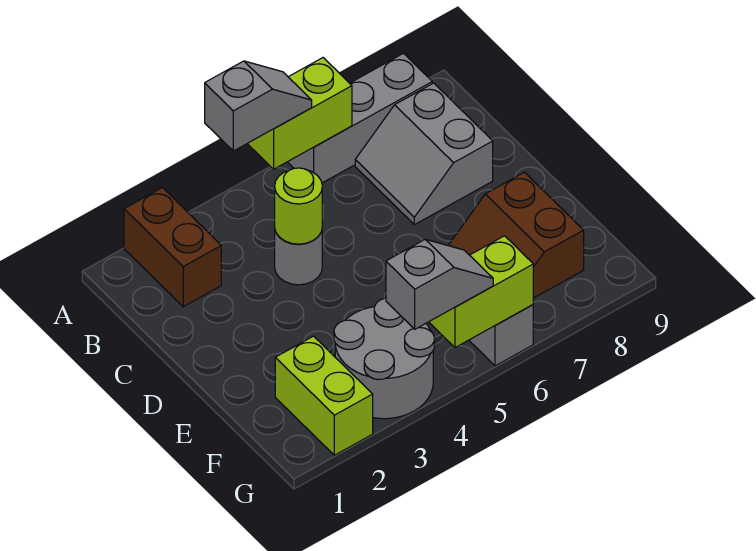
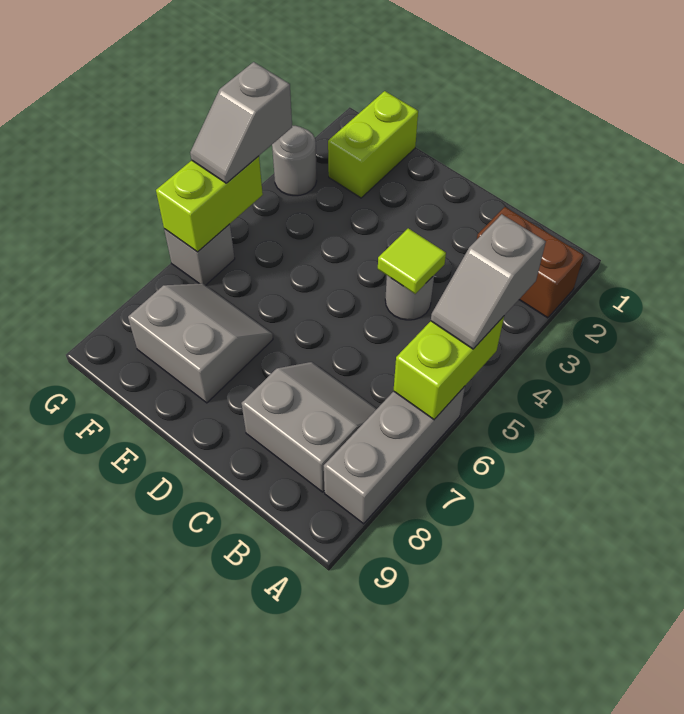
lime round brick C4 level 2 -> lime tile C4 level 2
brown slope E7:F8 level 1 top 8 -> grey slope E7:F8 level 1 top 8
lime brick F2:G2 level 1 -> lime brick F1:F2 level 1
grey round brick F3:G4 level 1 -> grey round brick G3 level 1

